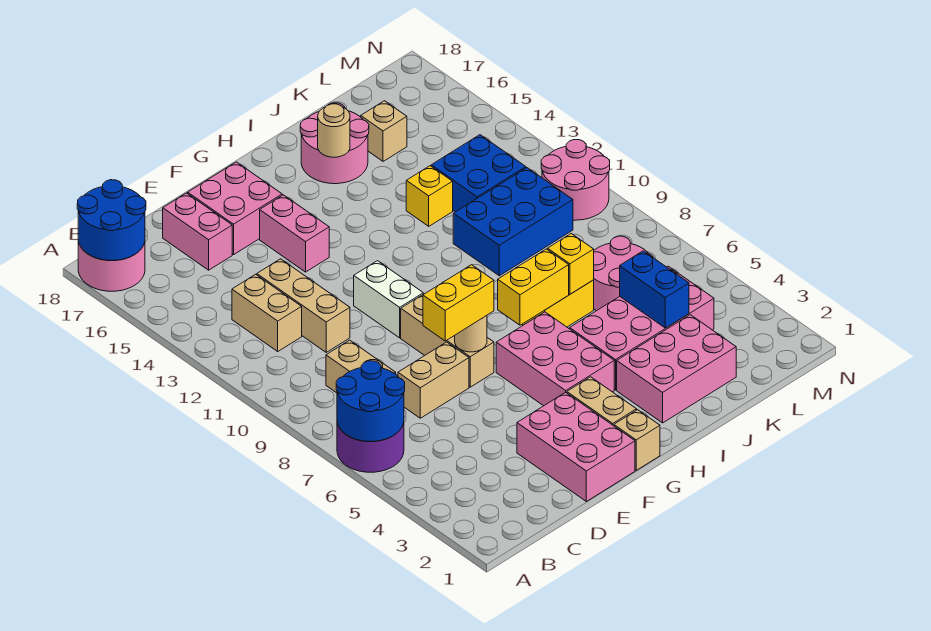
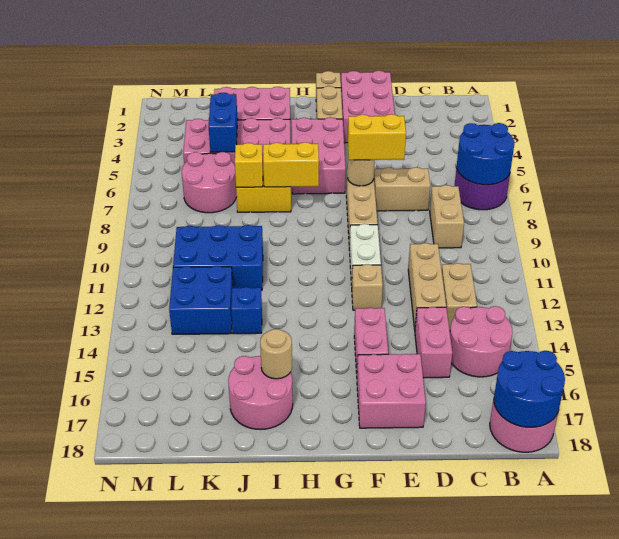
pink brick D16:D17 level 1 -> pink brick D14:D15 level 1
yellow brick J13 level 1 -> blue brick J13 level 1
tan brick K16 level 1 -> tan brick F12 level 1
pink round brick M10:N11 level 1 -> pink round brick B14:C15 level 1

